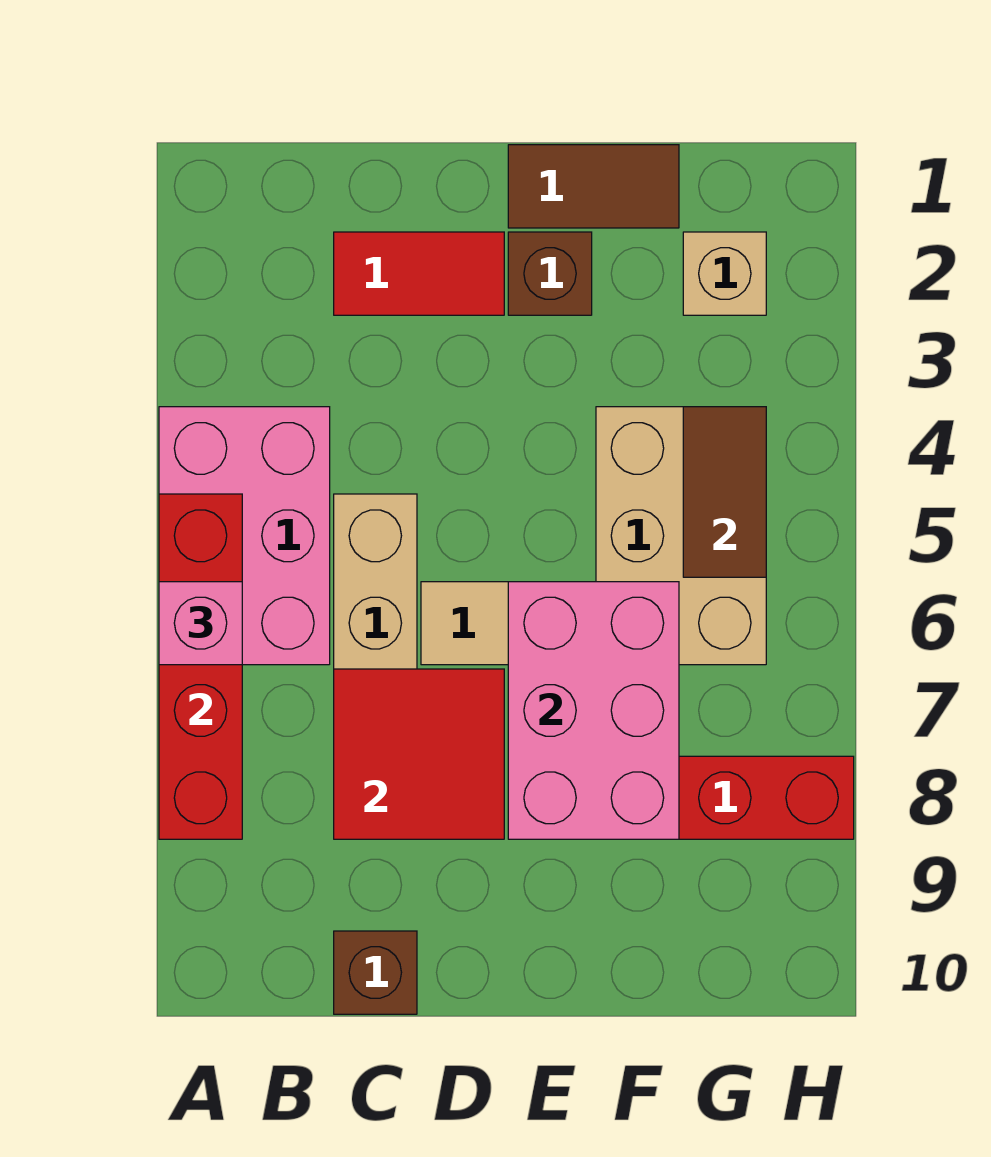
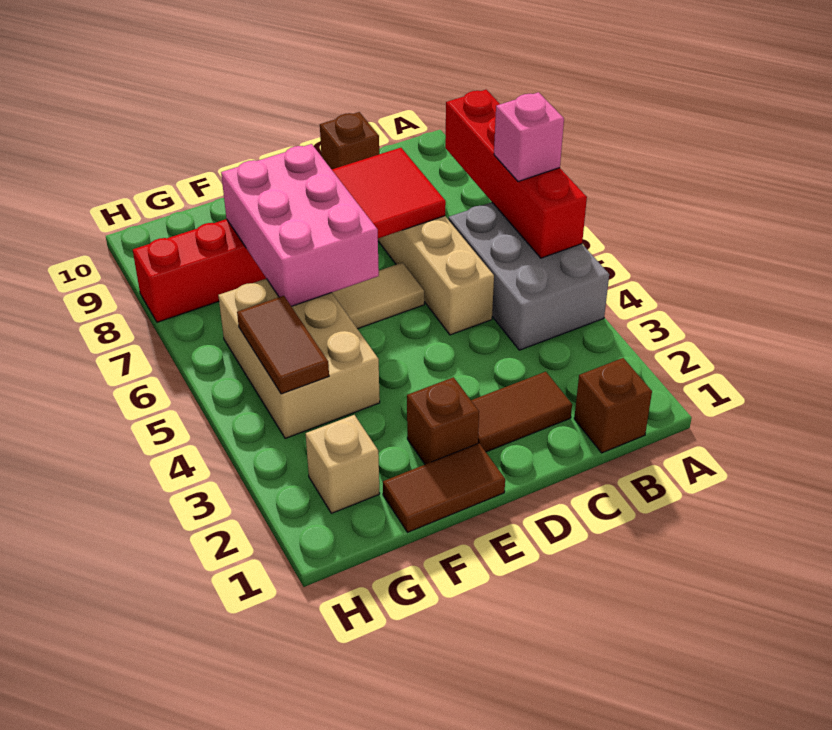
pink brick A4:B6 level 1 -> grey brick A4:B6 level 1
none -> brown brick B1 level 1
red tile C2:D2 level 1 -> brown tile C2:D2 level 1

